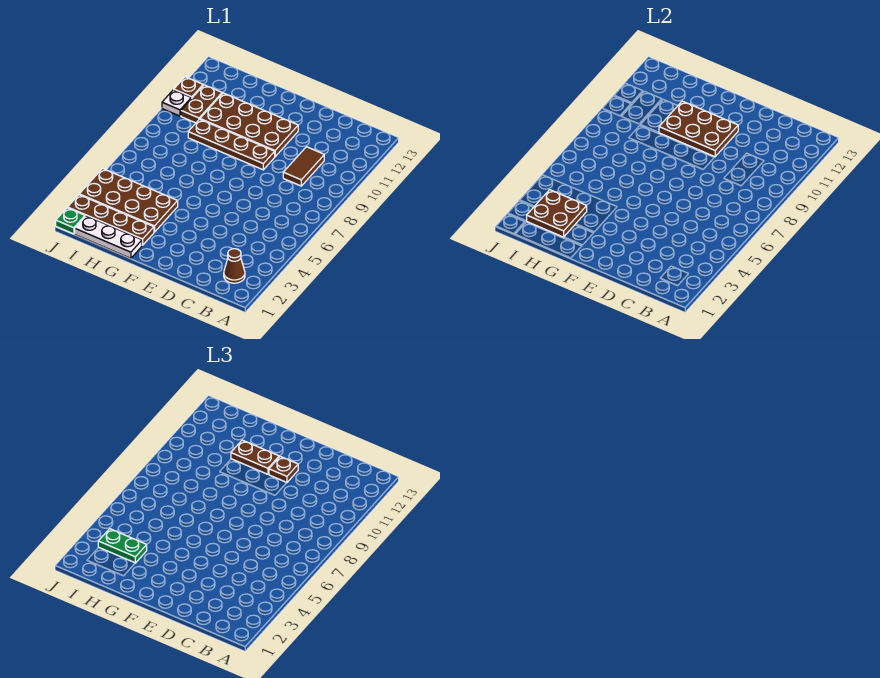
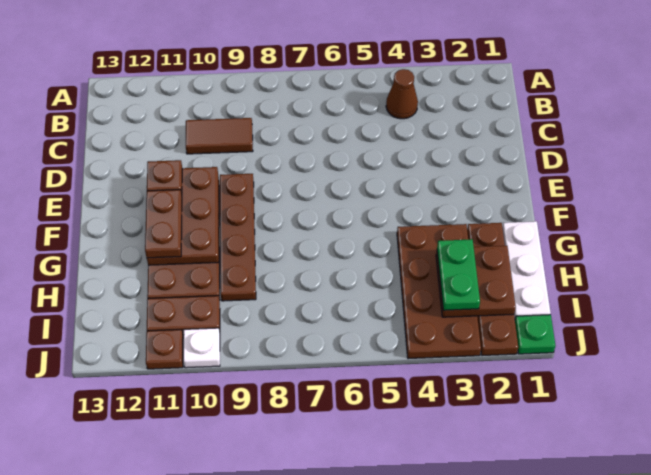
brown cone B2 level 1 -> brown cone B4 level 1

